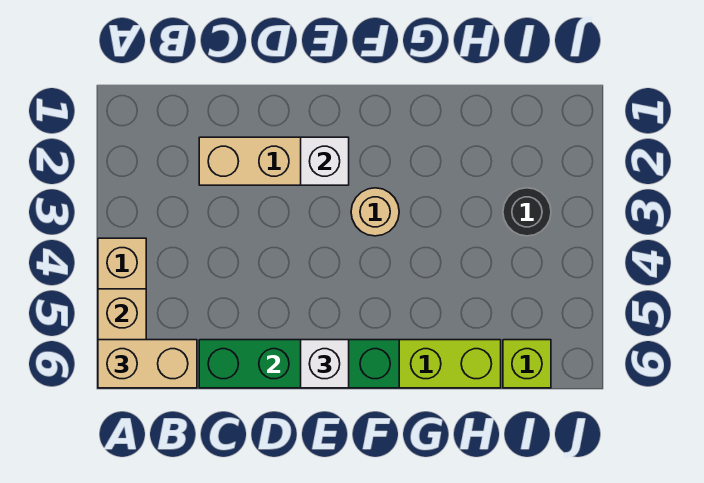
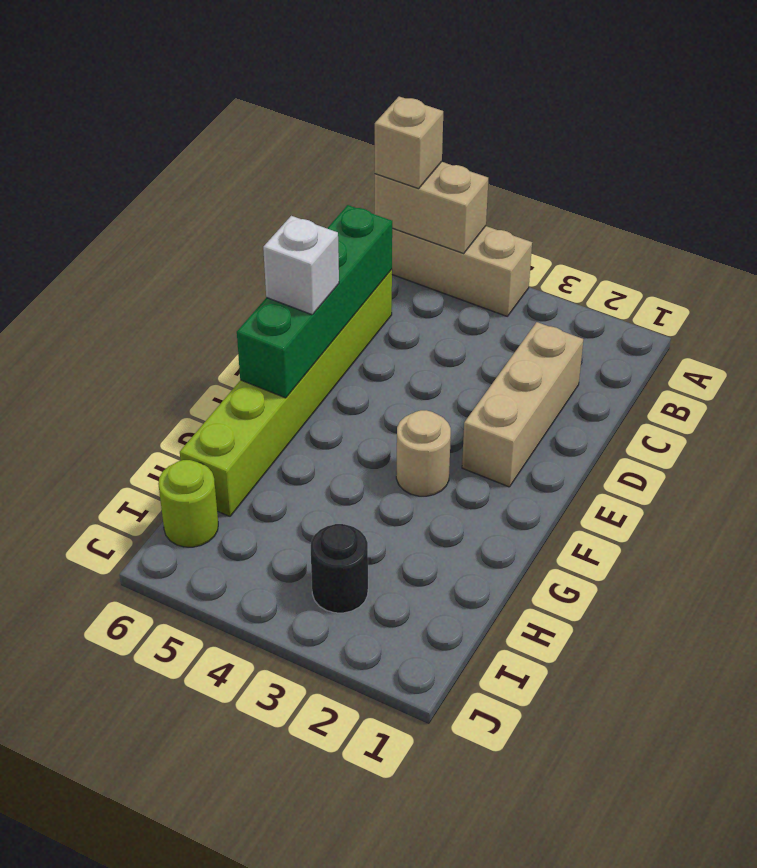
tan brick A6:B6 level 3 -> tan brick A6 level 3
white brick E2 level 2 -> none
lime brick I6 level 1 -> lime round brick I6 level 1

